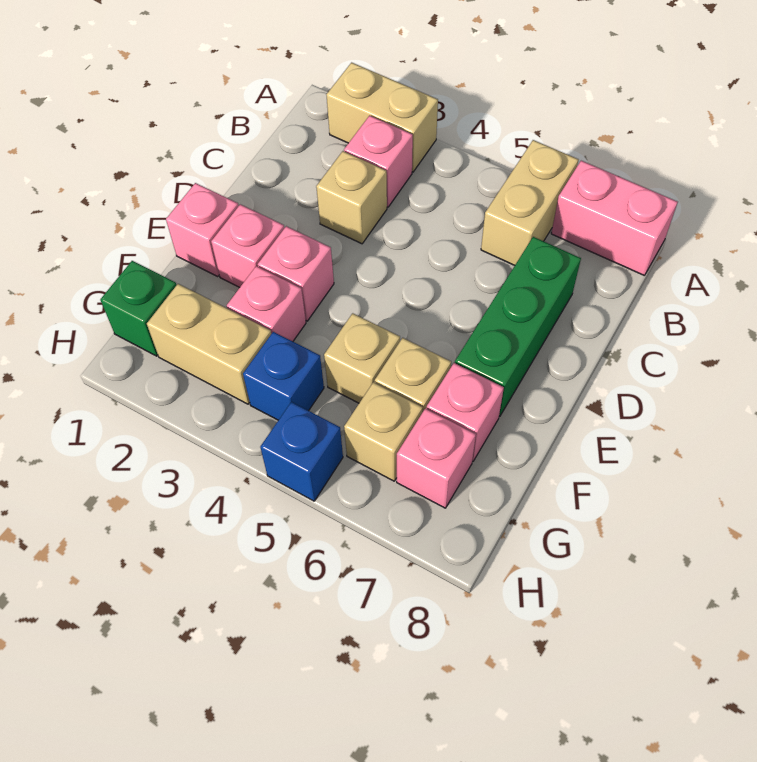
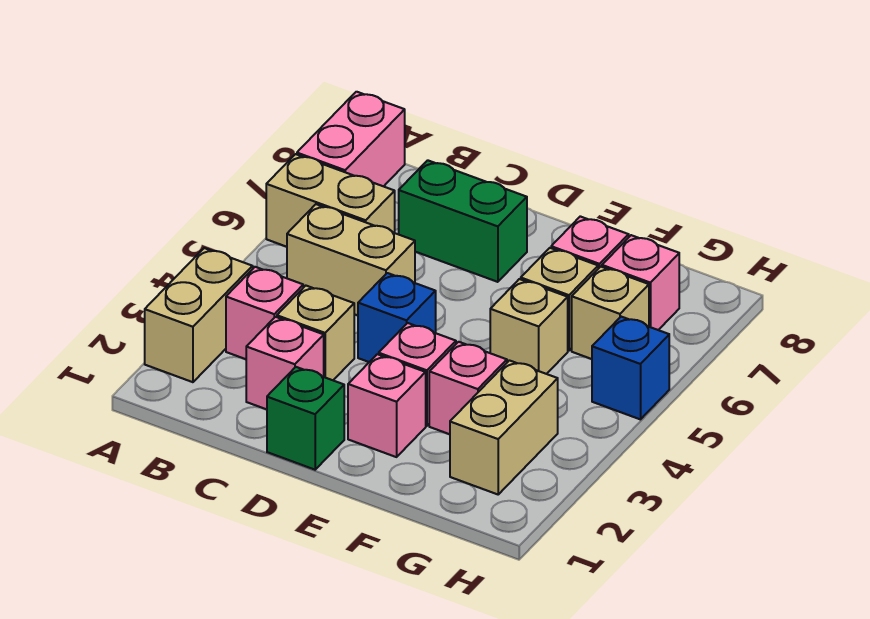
none -> tan brick B5:C5 level 1
green brick C7:E7 level 1 -> green brick C7:D7 level 1
pink brick E1 level 1 -> pink brick C2 level 1
green brick G1 level 1 -> green brick D1 level 1
blue brick G4 level 1 -> blue brick D4 level 1

